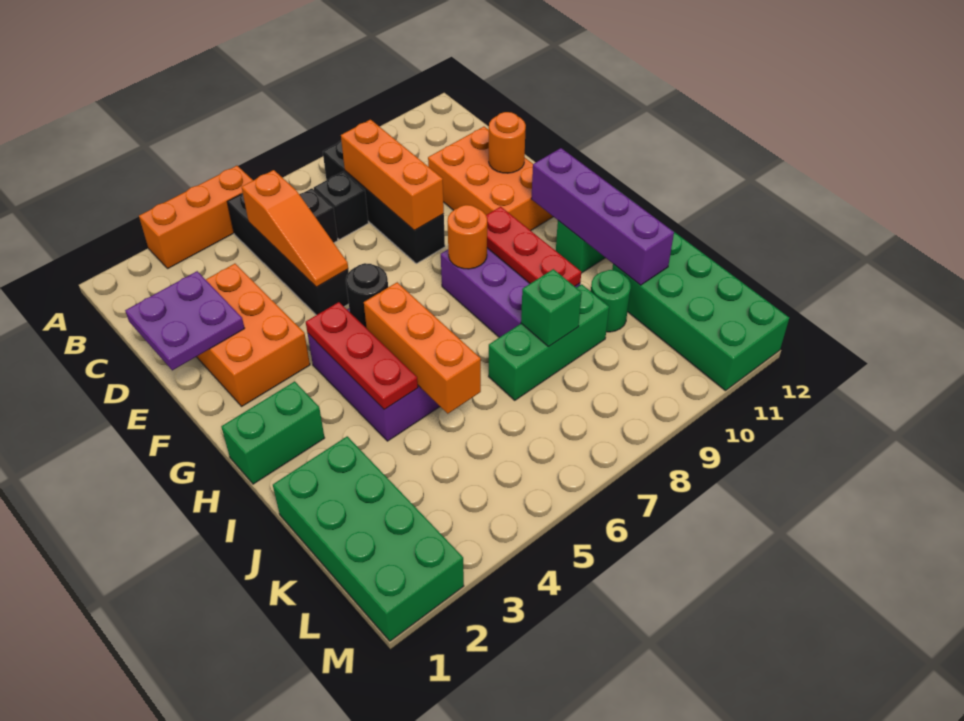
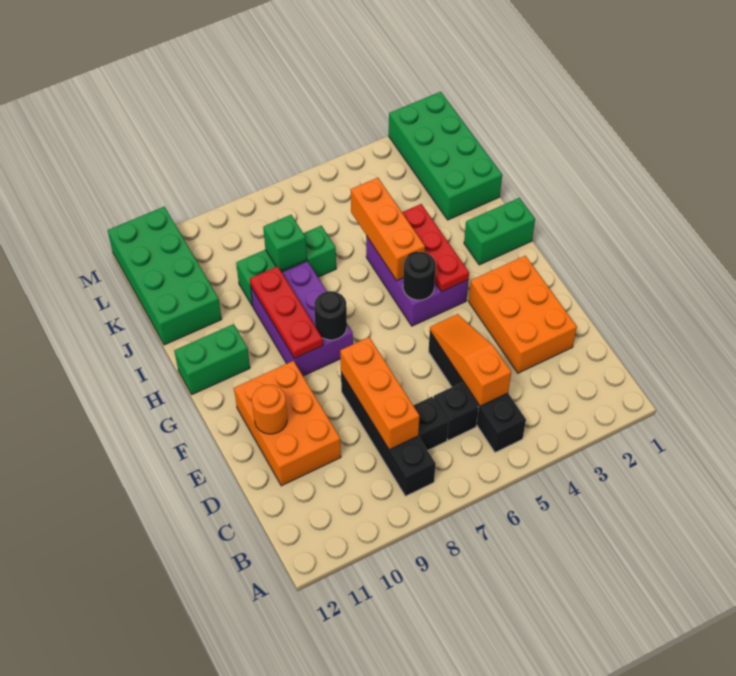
orange brick A3:A5 level 1 -> none
purple plate D1:E2 level 2 -> none
orange round brick G8 level 2 -> black round brick G8 level 2
purple brick G11:J11 level 2 -> none
green round brick J10 level 1 -> none

